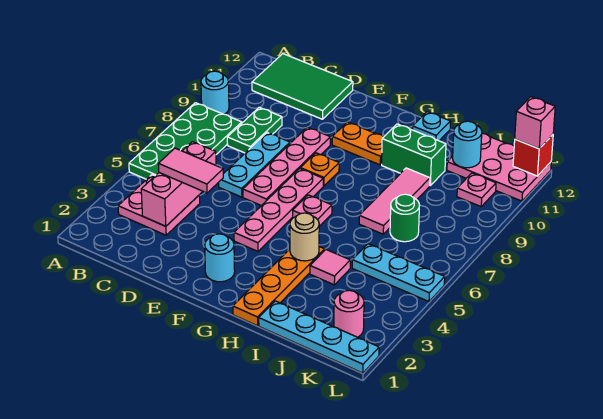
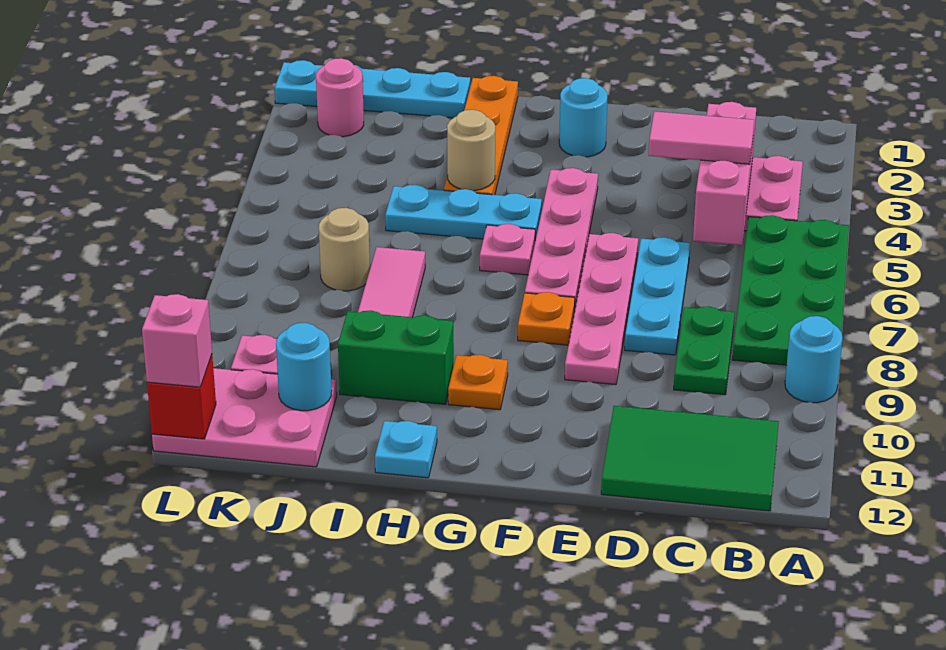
orange plate F10:G10 level 1 -> orange plate G10 level 1
pink tile I4 level 1 -> none
cyan plate J5:L5 level 1 -> cyan plate G5:I5 level 1
green round brick J7 level 1 -> tan round brick J7 level 1

